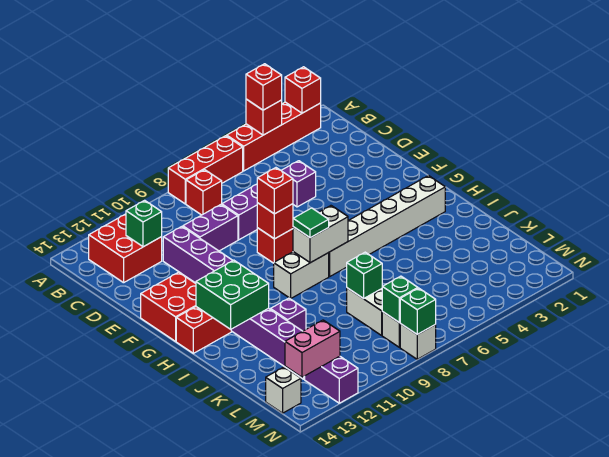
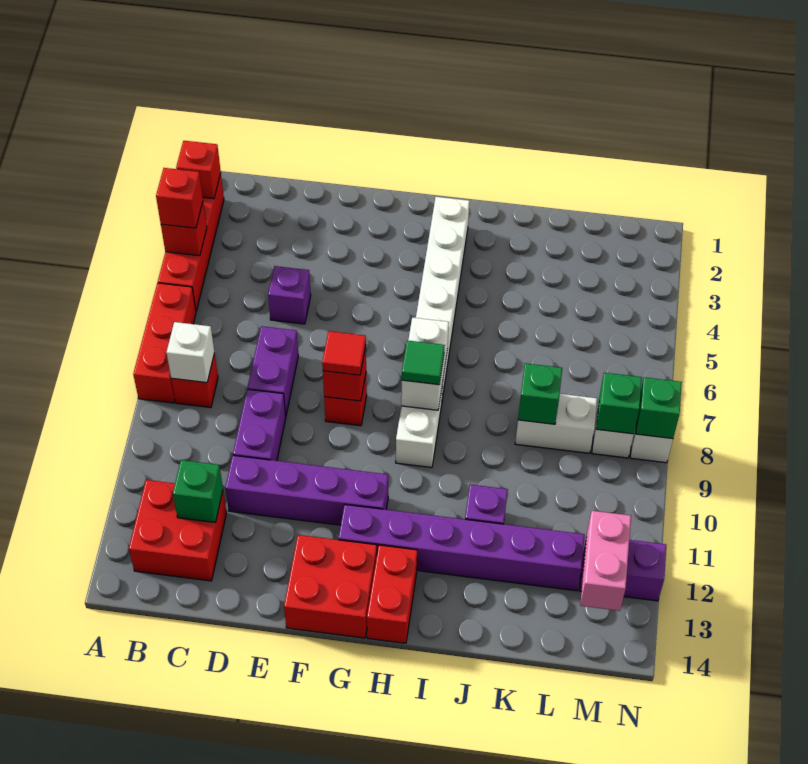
red brick F8 level 3 -> red tile F8 level 3
green brick H12:I13 level 2 -> none
white brick M14 level 1 -> white brick B8 level 2

